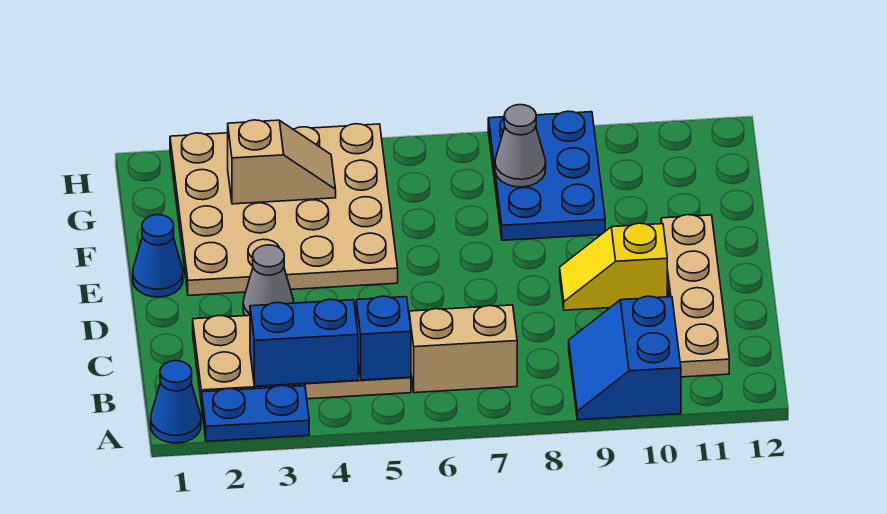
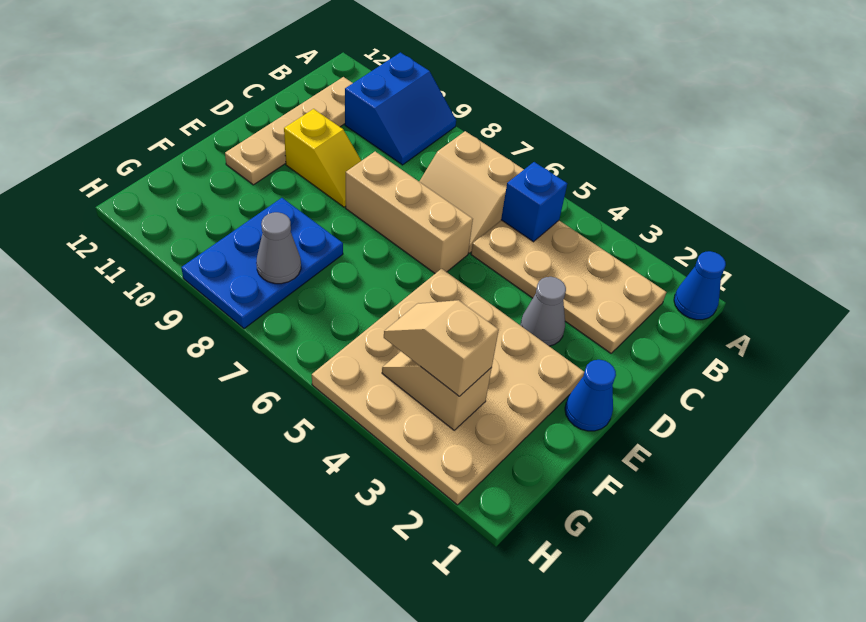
blue plate A2:A3 level 1 -> none
blue brick B3:B4 level 2 -> none
none -> tan brick D6:D8 level 1
none -> tan slope G3:G4 level 3 top 3

